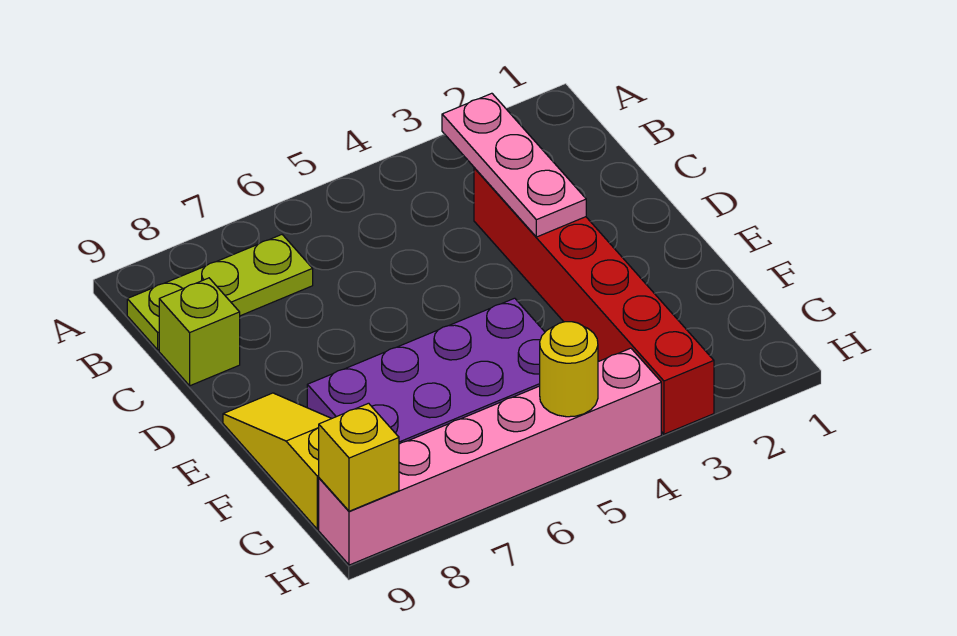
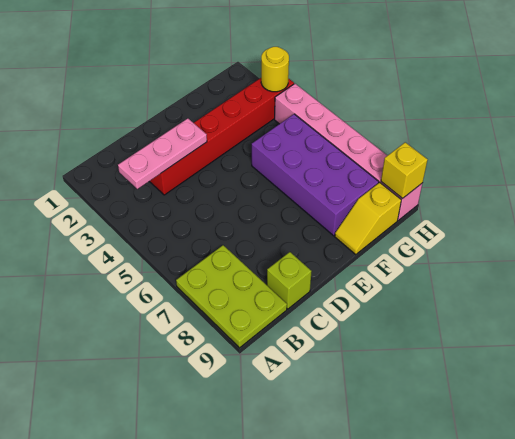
lime plate B7:B9 level 1 -> lime plate A7:B9 level 1
yellow slope E9:G9 level 1 top G -> yellow slope F9:G9 level 1 top G
yellow round brick H5 level 2 -> yellow round brick H3 level 2

